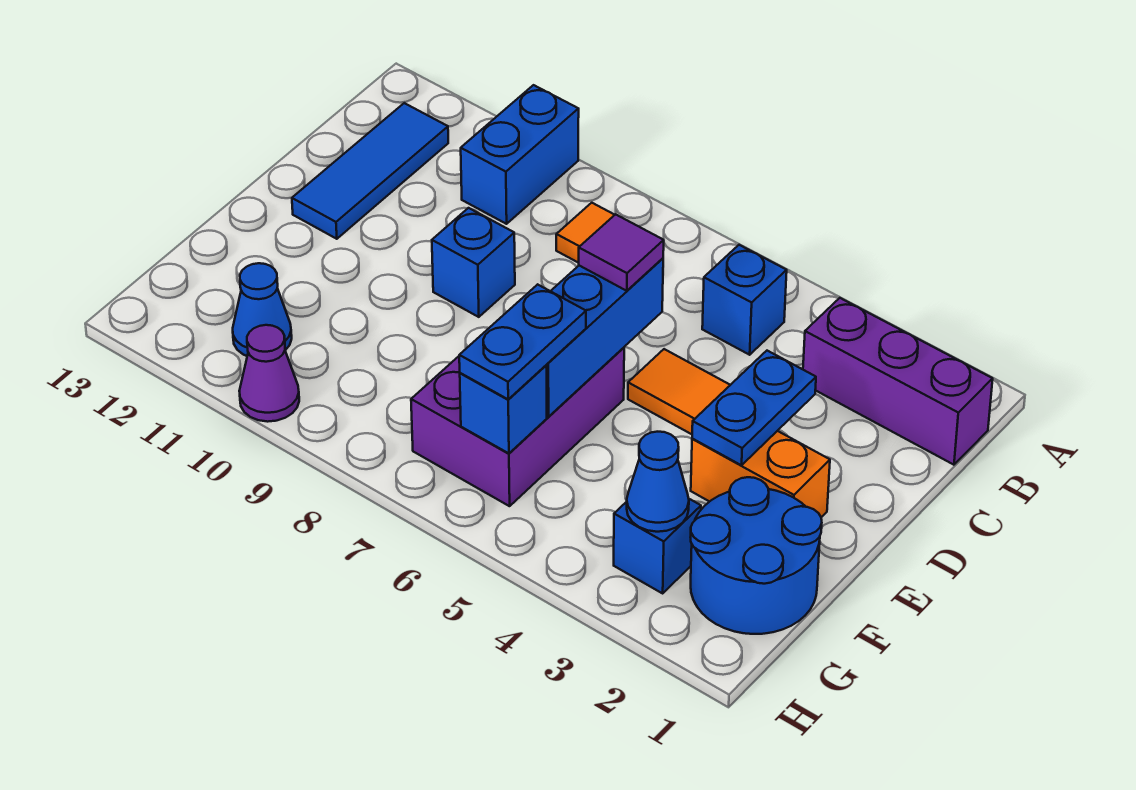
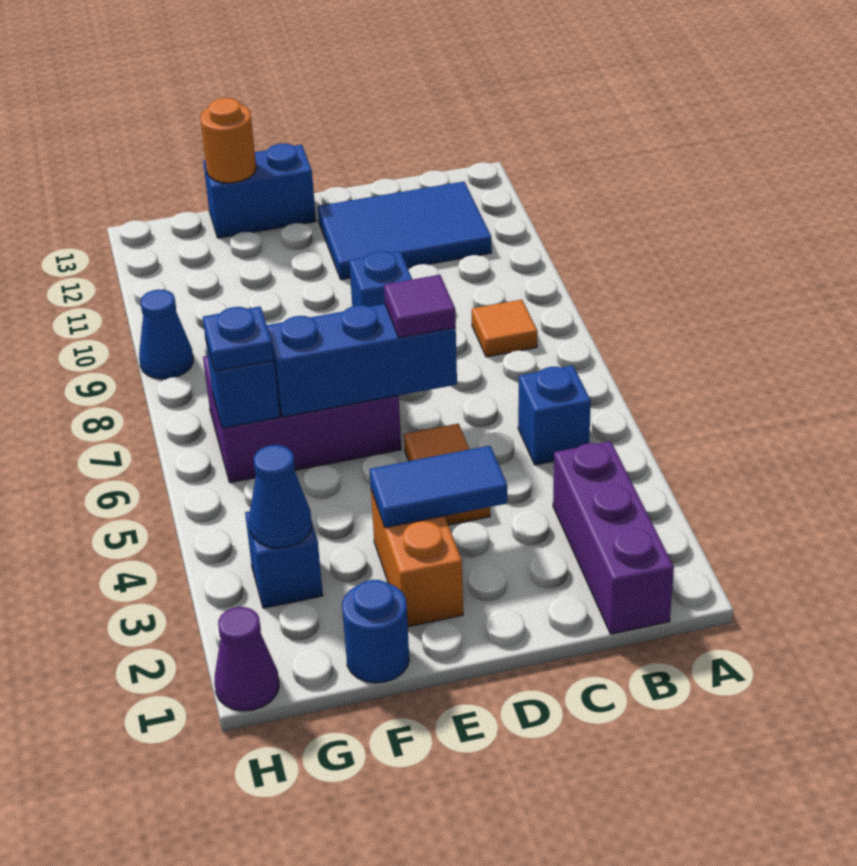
blue brick A10:B10 level 1 -> blue brick E13:F13 level 1
blue tile B12:D12 level 1 -> blue tile B11:D12 level 1
blue plate D3:E3 level 2 -> blue tile D3:E3 level 2
blue round brick F1:G2 level 1 -> blue round brick F1 level 1
blue plate F6:G6 level 3 -> blue plate G6 level 3
none -> orange round brick F13 level 2
blue cone G11 level 1 -> blue cone H9 level 1
purple cone H10 level 1 -> purple cone H1 level 1

